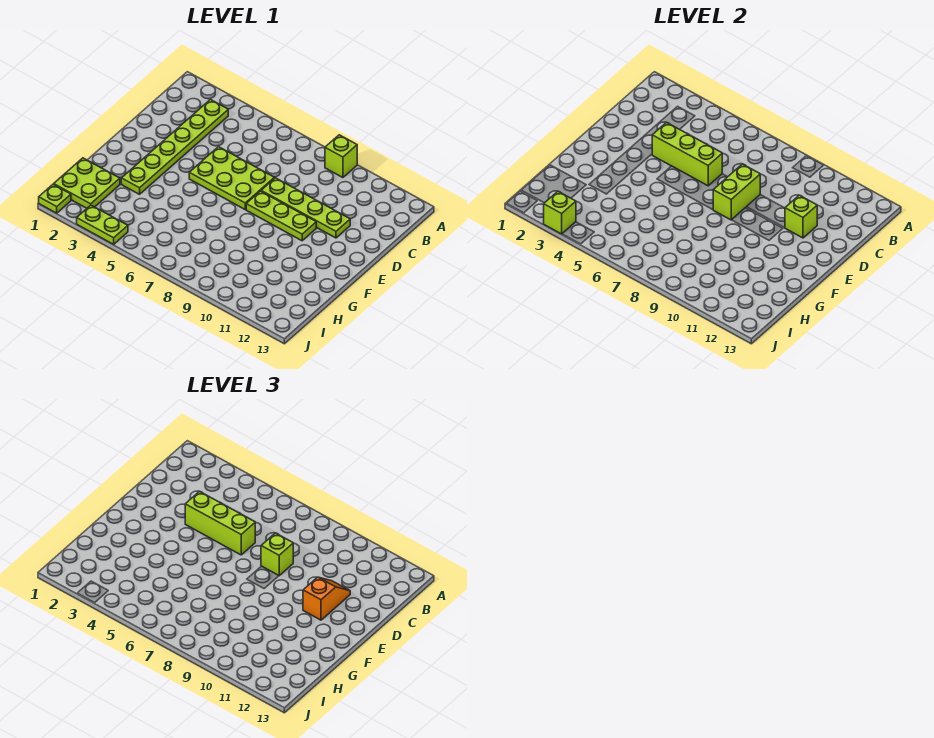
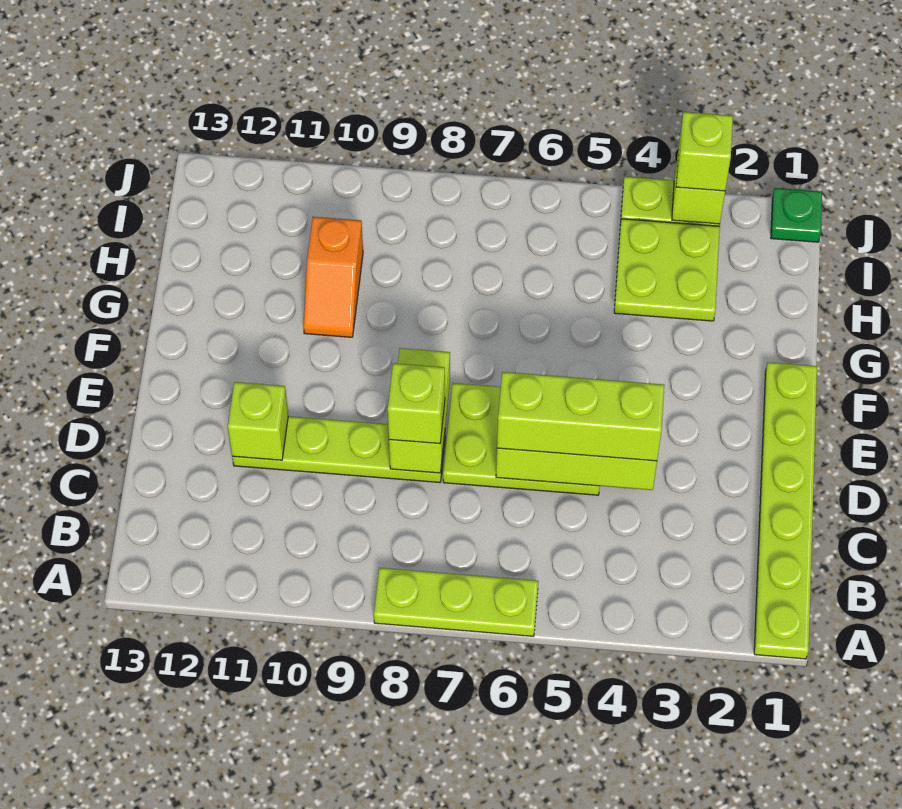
lime brick A9 level 1 -> lime brick J3 level 3
lime plate B3:G3 level 1 -> lime plate A1:F1 level 1
orange slope D11:E11 level 3 top E -> orange slope G10:H10 level 1 top H
lime plate E8:E10 level 1 -> lime plate A6:A8 level 1
lime plate H1:I2 level 1 -> lime plate H3:I4 level 1
lime plate J1 level 1 -> green plate J1 level 1

